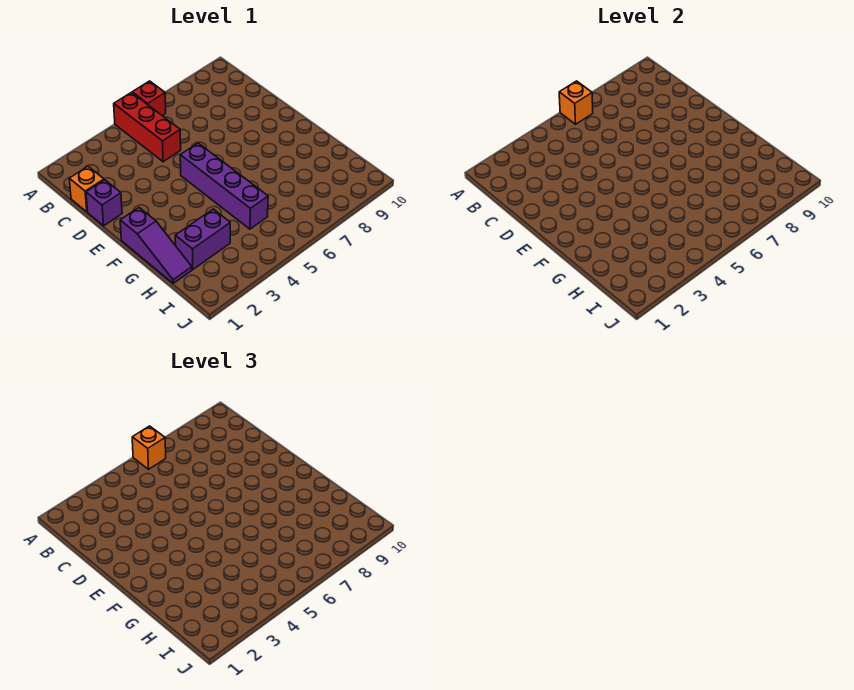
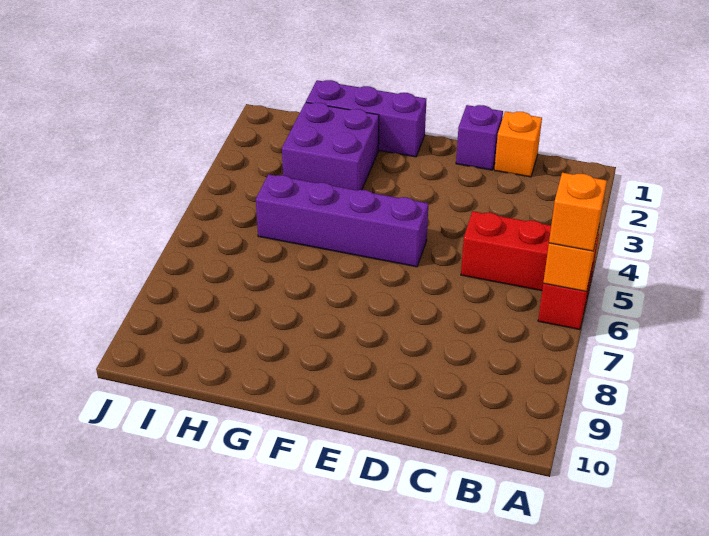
purple slope F1:H1 level 1 top F -> purple brick F1:H1 level 1
purple brick H2:H3 level 1 -> purple brick G2:H3 level 1

